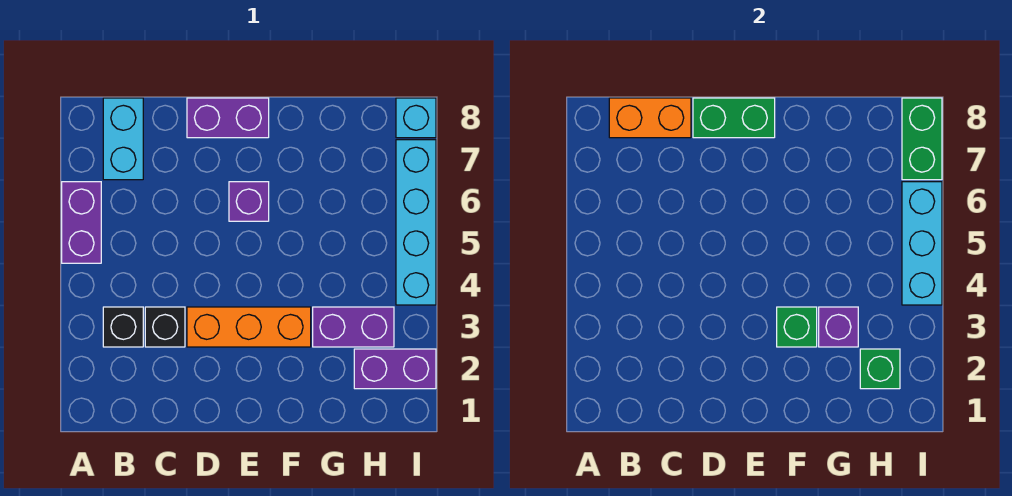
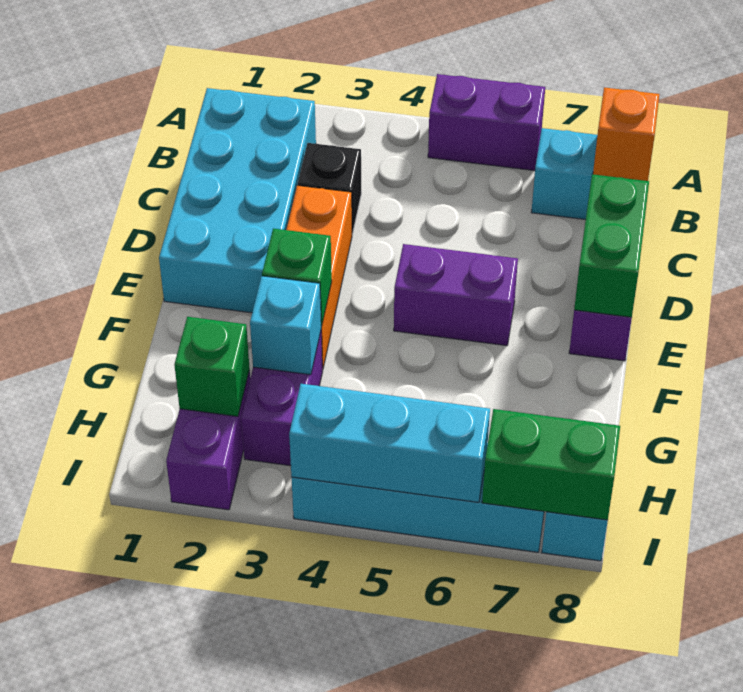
none -> cyan brick B1:E2 level 1
black brick B3 level 1 -> none
orange brick B8:C8 level 2 -> orange brick B8 level 2
purple brick E6 level 1 -> purple brick E5:E6 level 1
purple brick G3 level 2 -> cyan brick G3 level 2

